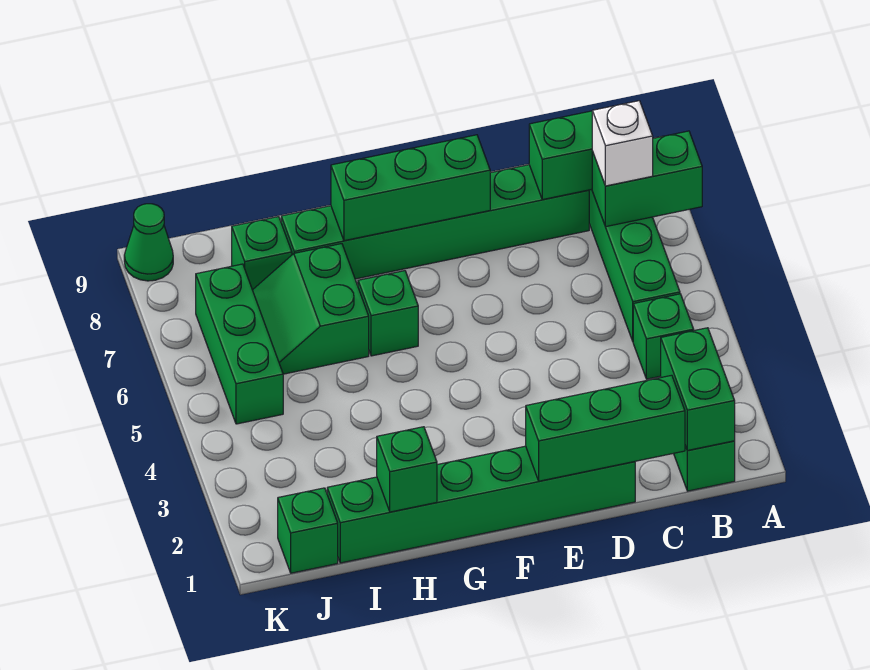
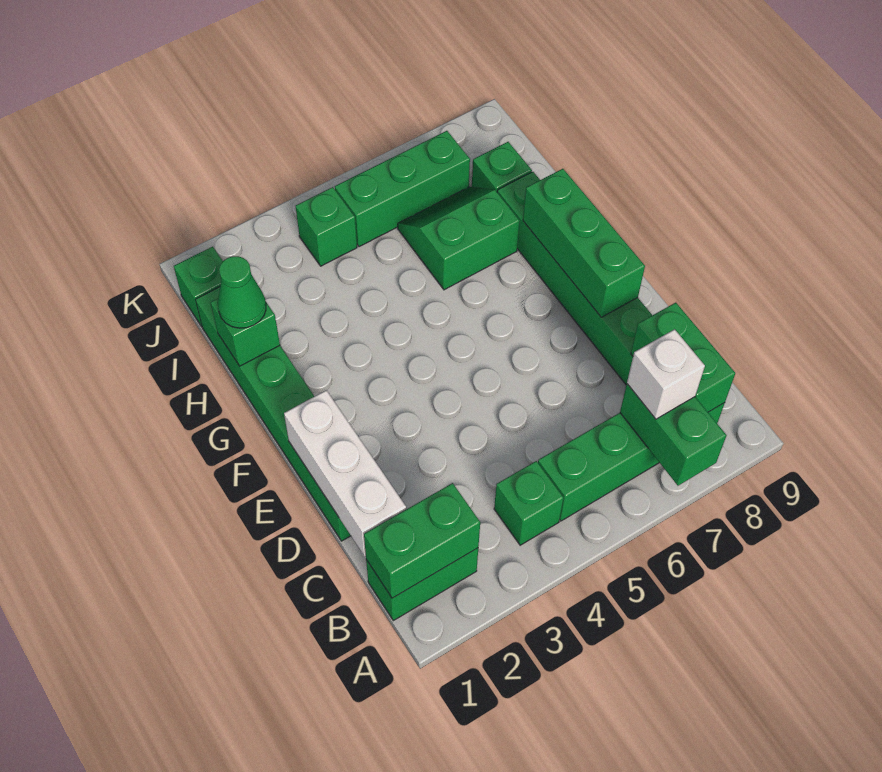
green brick C1:E1 level 2 -> white brick C1:E1 level 2
green brick G6 level 1 -> green brick J4 level 1
green cone K9 level 1 -> green cone H1 level 3

